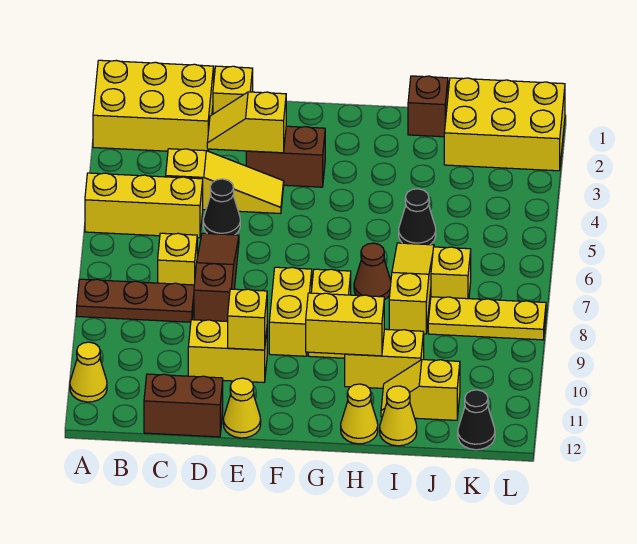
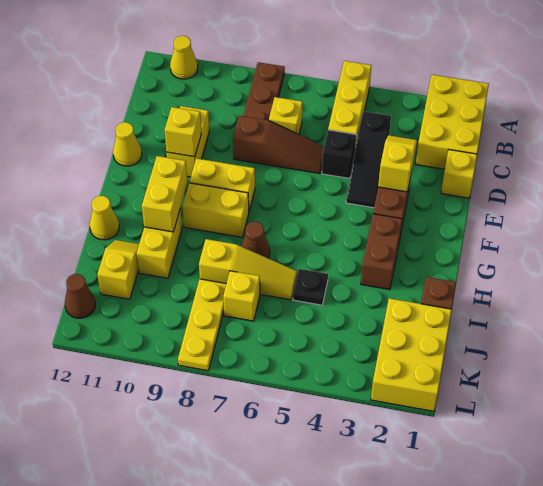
yellow slope C4:E4 level 1 top C -> black slope C4:E4 level 1 top C
brown brick C12:D12 level 1 -> brown brick G3:H3 level 1
black cone D5 level 1 -> black brick D5 level 1
black cone I5 level 1 -> black plate I5 level 1
yellow cone I12 level 1 -> none
black cone K12 level 1 -> brown cone K12 level 1

